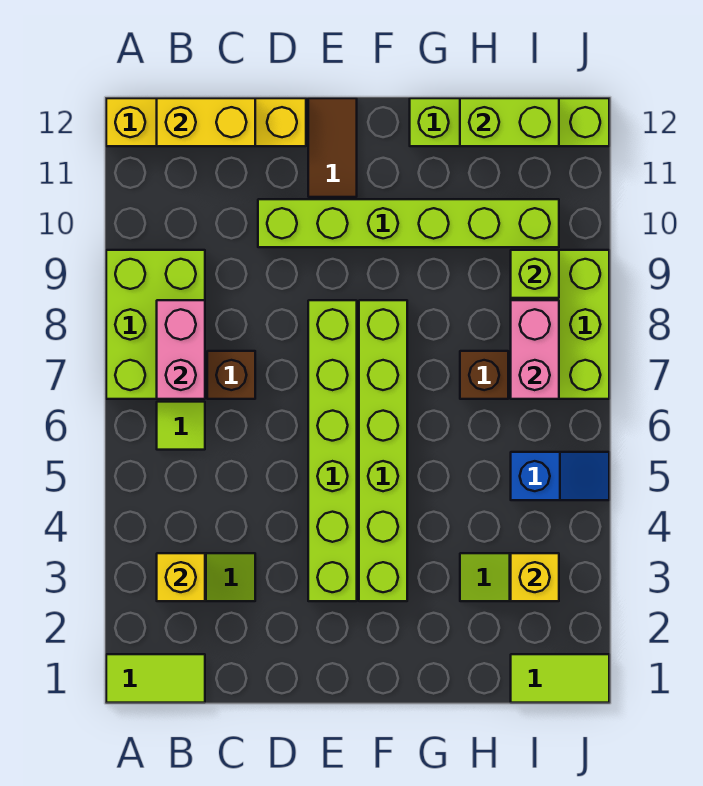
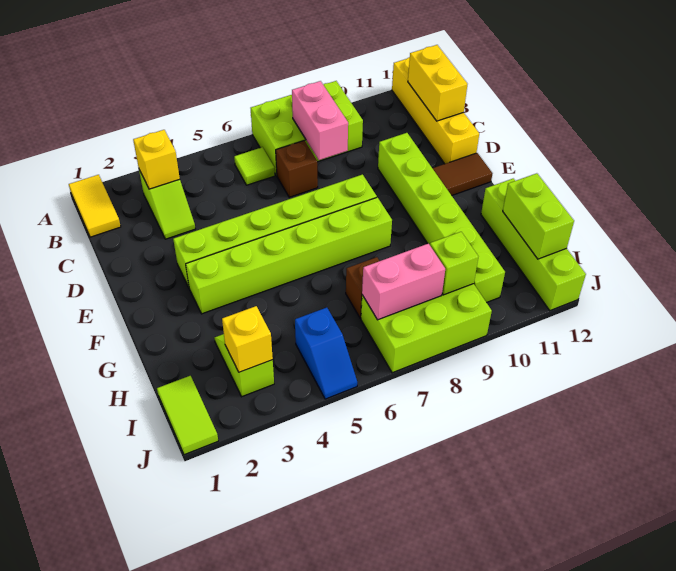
lime tile A1:B1 level 1 -> yellow tile A1:B1 level 1
pink brick B7:B8 level 2 -> pink brick B8:C8 level 2

